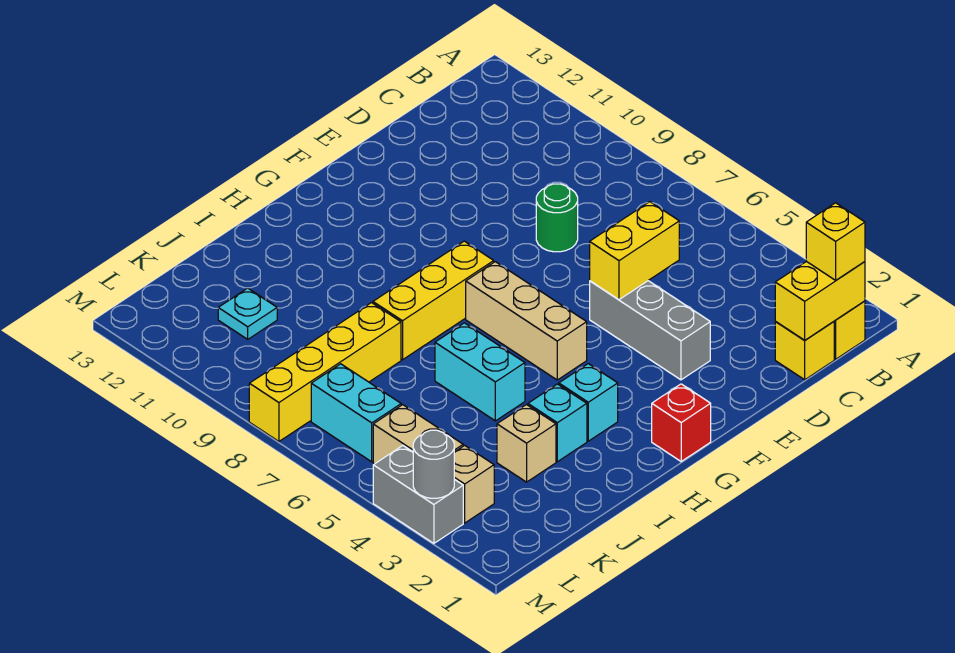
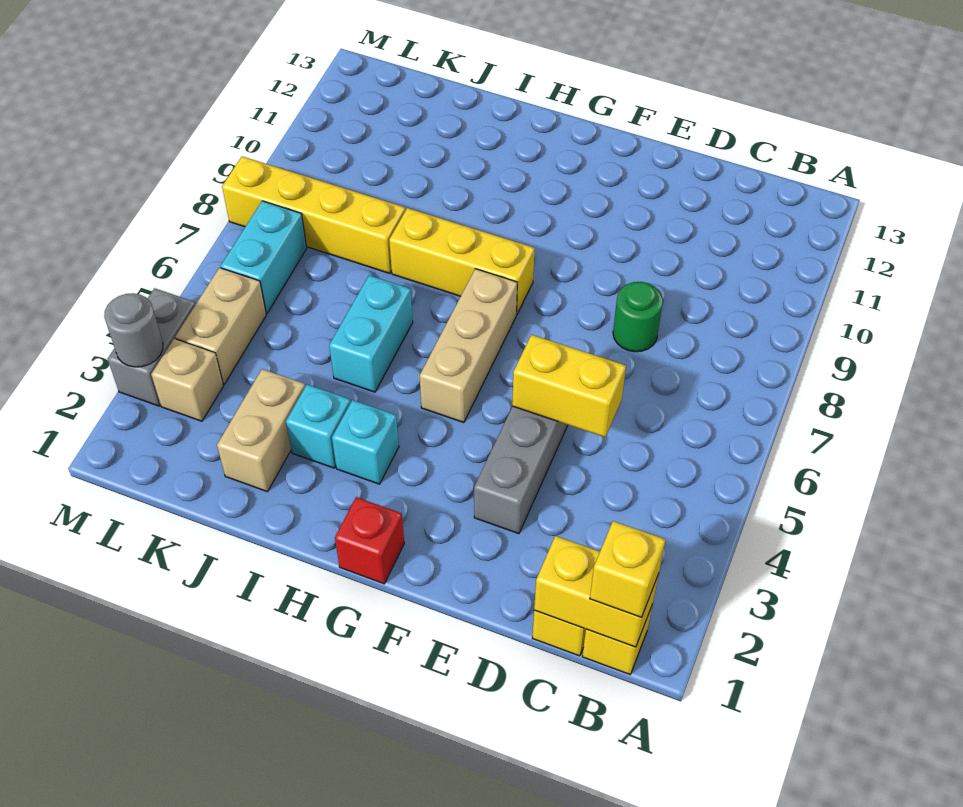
tan brick J3 level 1 -> tan brick J2:J3 level 1
cyan plate K11 level 1 -> none

